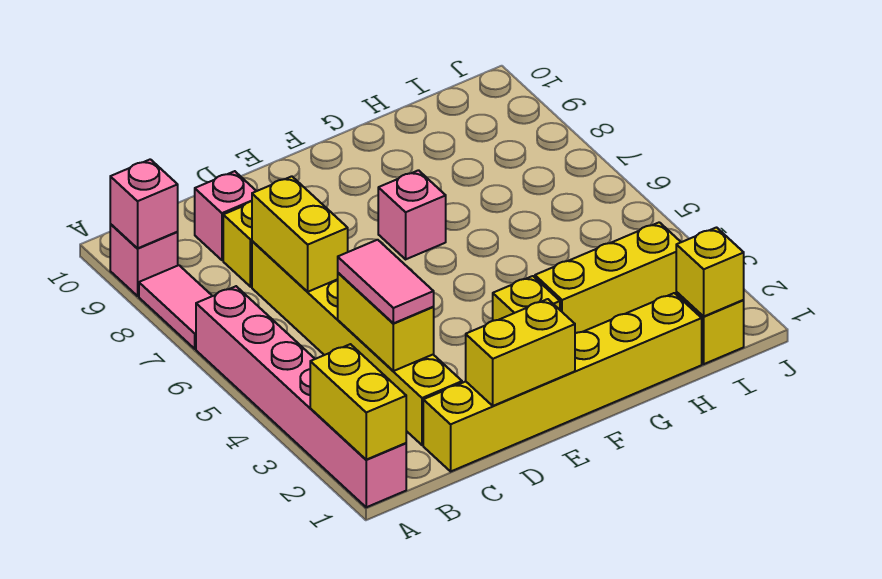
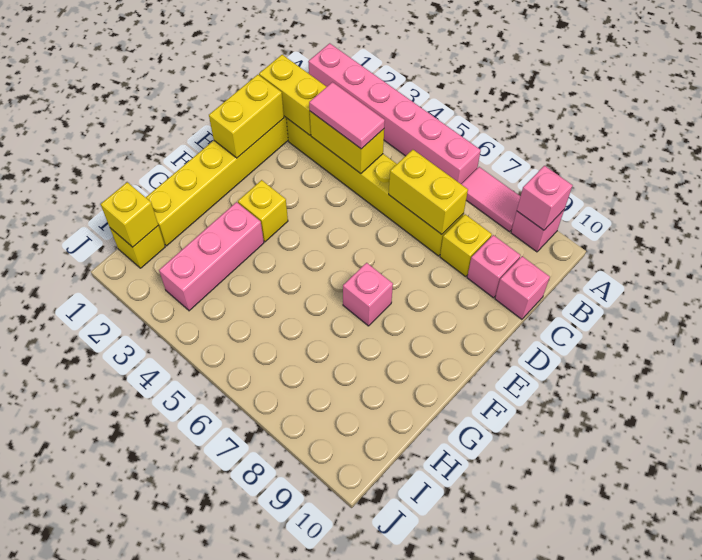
yellow brick A1:A2 level 2 -> yellow brick C1:C2 level 2
none -> pink brick C10 level 1
yellow brick G3:I3 level 1 -> pink brick G3:I3 level 1

